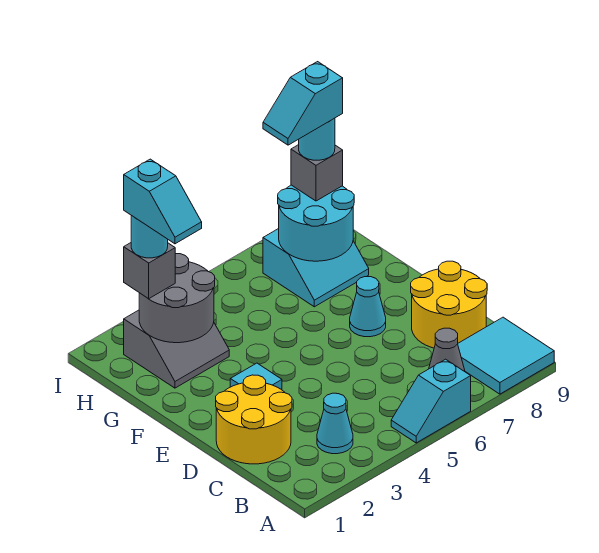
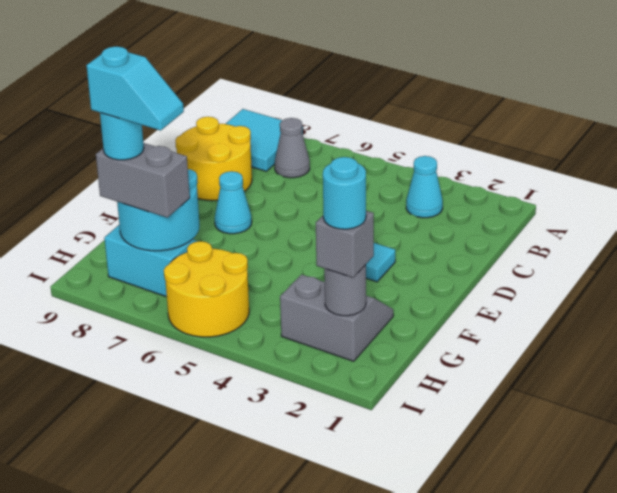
cyan slope A5:A6 level 1 top 6 -> none
yellow round brick C1:D2 level 1 -> yellow round brick H5:I6 level 1
grey round brick G2:H3 level 2 -> grey round brick H2 level 2
cyan slope G2:H2 level 5 top H -> none
grey brick H8 level 3 -> grey brick H7:H8 level 3

